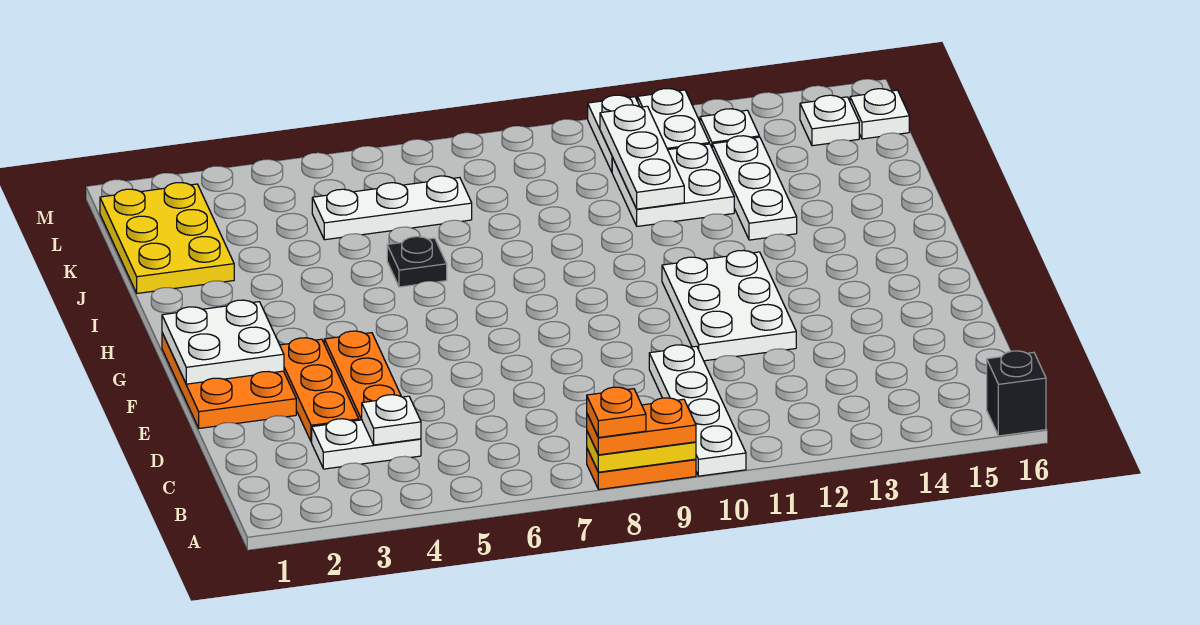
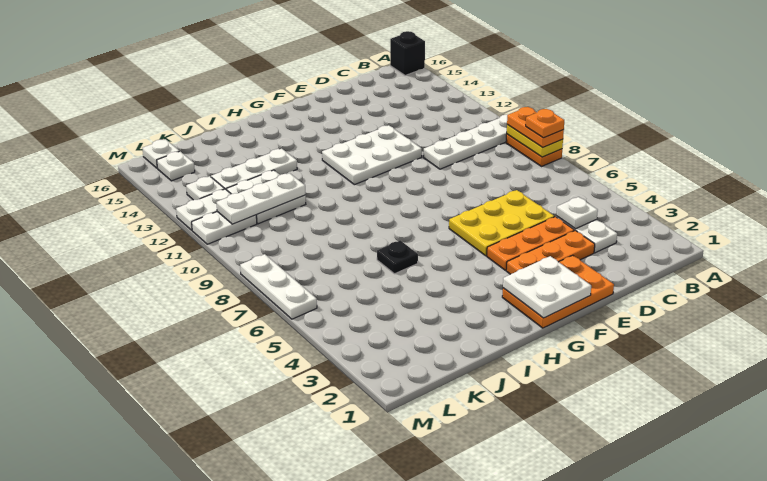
yellow plate J1:L2 level 1 -> yellow plate D5:F6 level 1
white plate K5:K7 level 1 -> white plate M6:M8 level 1

